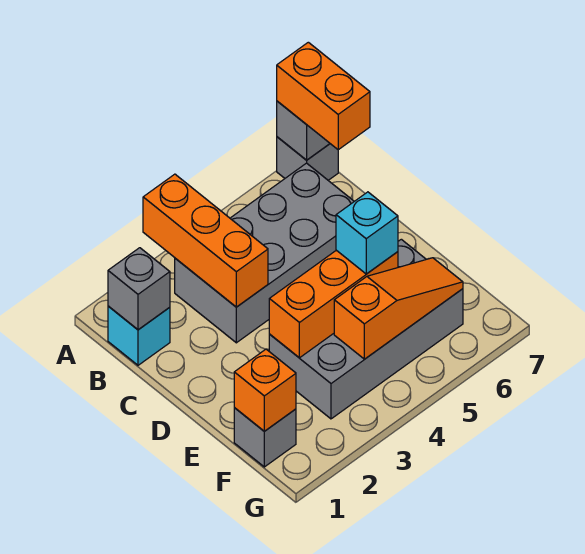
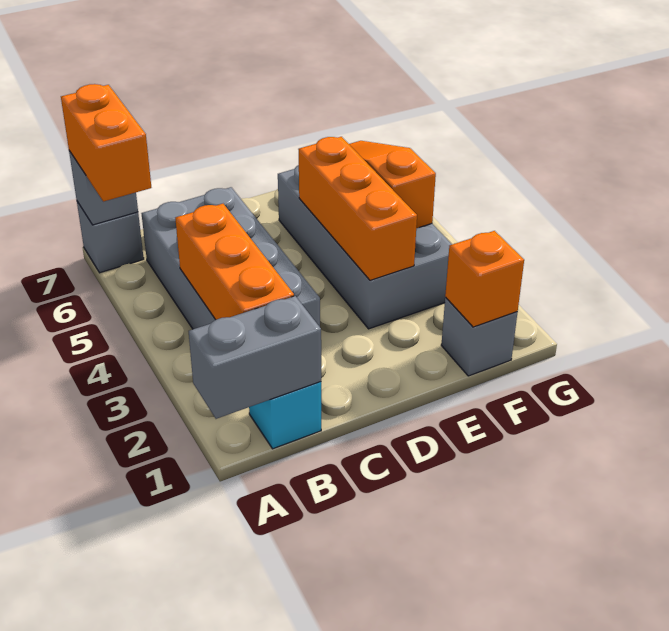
orange brick A3:C3 level 2 -> orange brick B2:B4 level 2
orange brick A7:B7 level 3 -> orange brick A6:A7 level 3
grey brick B1 level 2 -> grey brick A1:B1 level 2
cyan brick E5 level 3 -> none

